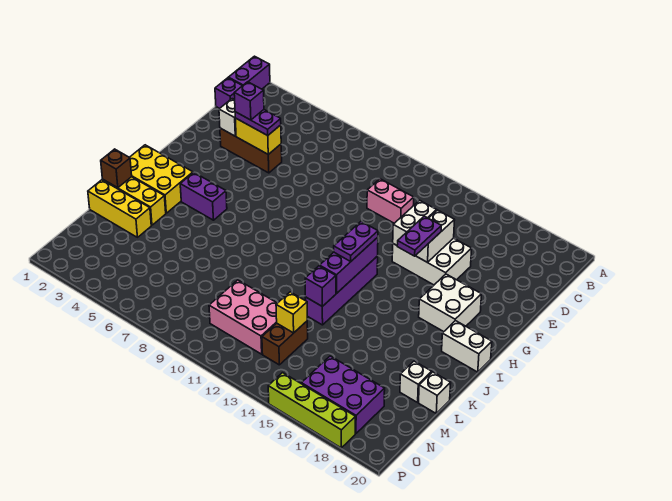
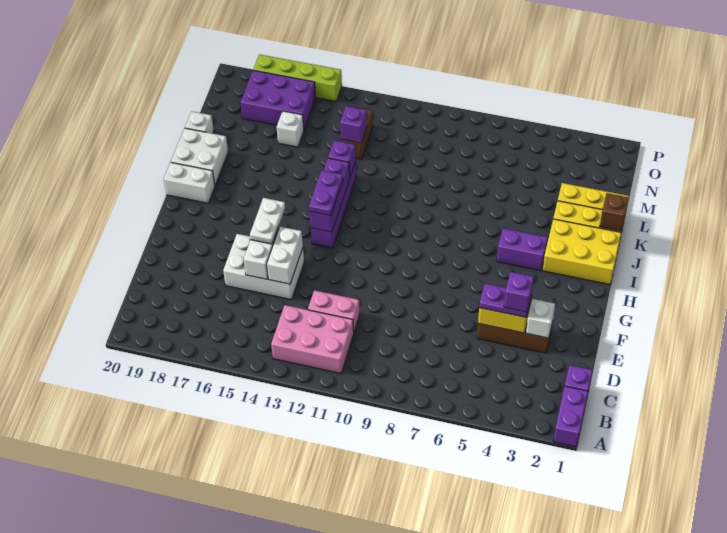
purple plate F15:G15 level 3 -> white plate F15:G15 level 3
white brick G17:H18 level 1 -> white brick J19:K20 level 1
white brick L19 level 1 -> white brick M16 level 1
pink brick M10:N12 level 1 -> pink brick B11:C13 level 1
yellow brick M13 level 2 -> purple brick M13 level 2

